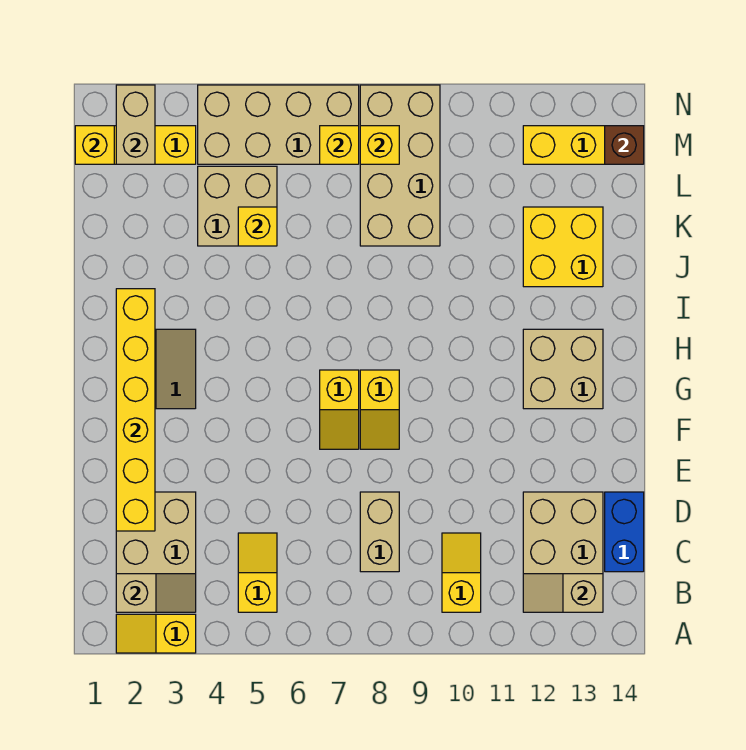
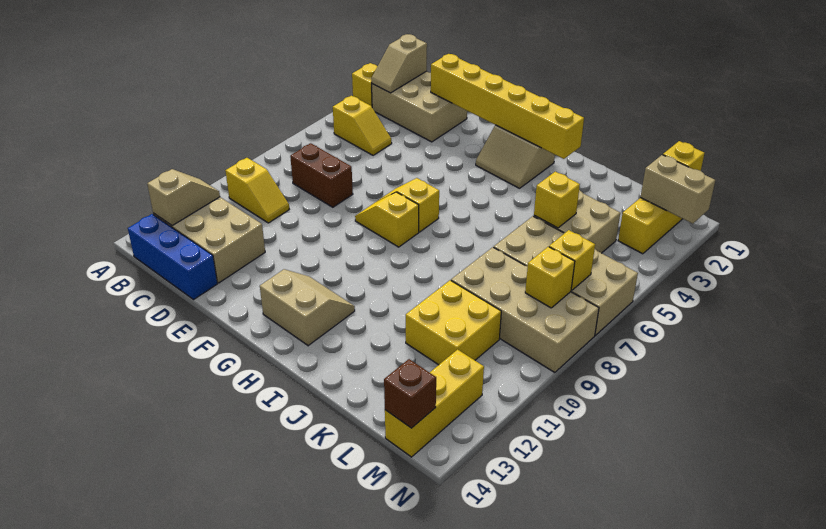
tan brick C8:D8 level 1 -> brown brick C8:D8 level 1
blue brick C14:D14 level 1 -> blue brick B14:D14 level 1
tan brick G12:H13 level 1 -> tan slope G12:H13 level 1 top 13
yellow brick J12:K13 level 1 -> yellow brick K10:L11 level 1
tan brick M4:N7 level 1 -> tan brick K6:N7 level 1

